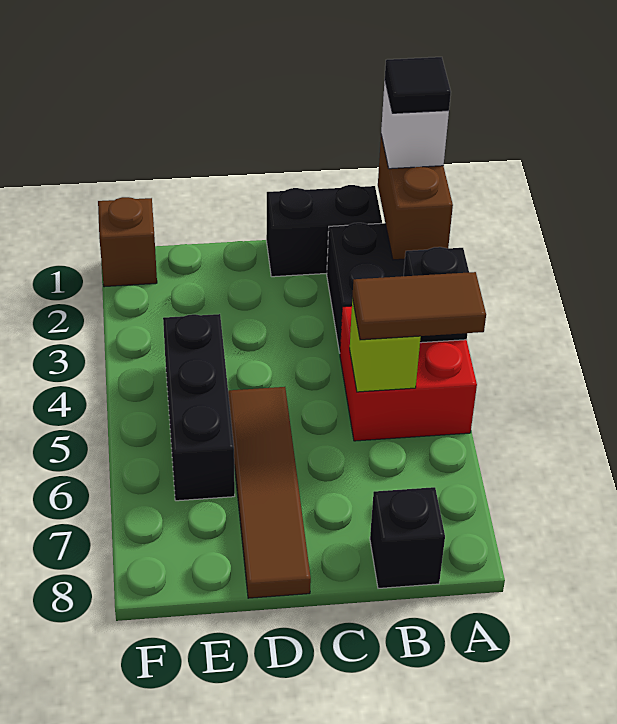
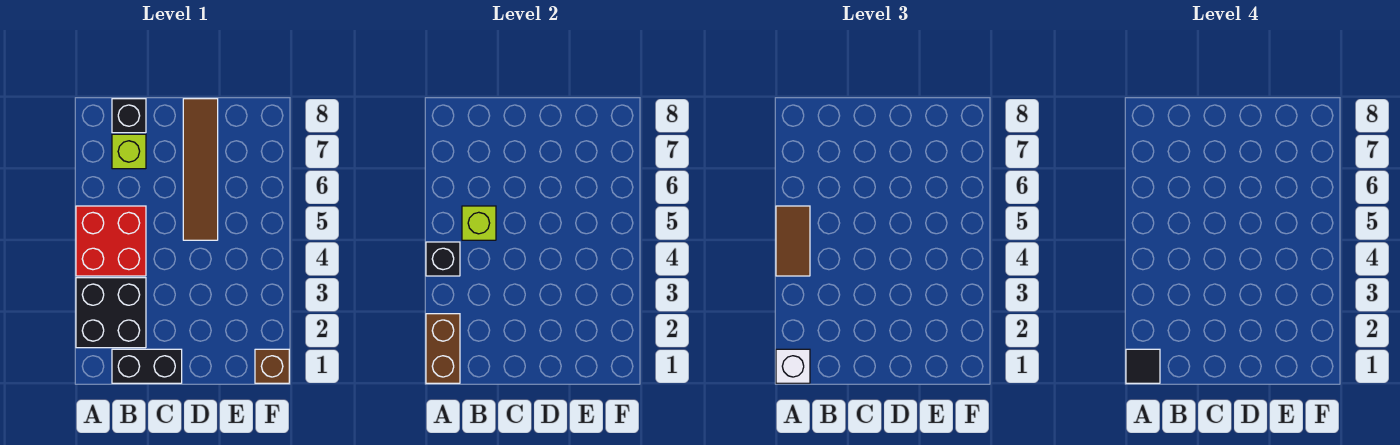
brown tile A5:B5 level 3 -> brown tile A4:A5 level 3
none -> lime brick B7 level 1
black brick E4:E6 level 1 -> none

